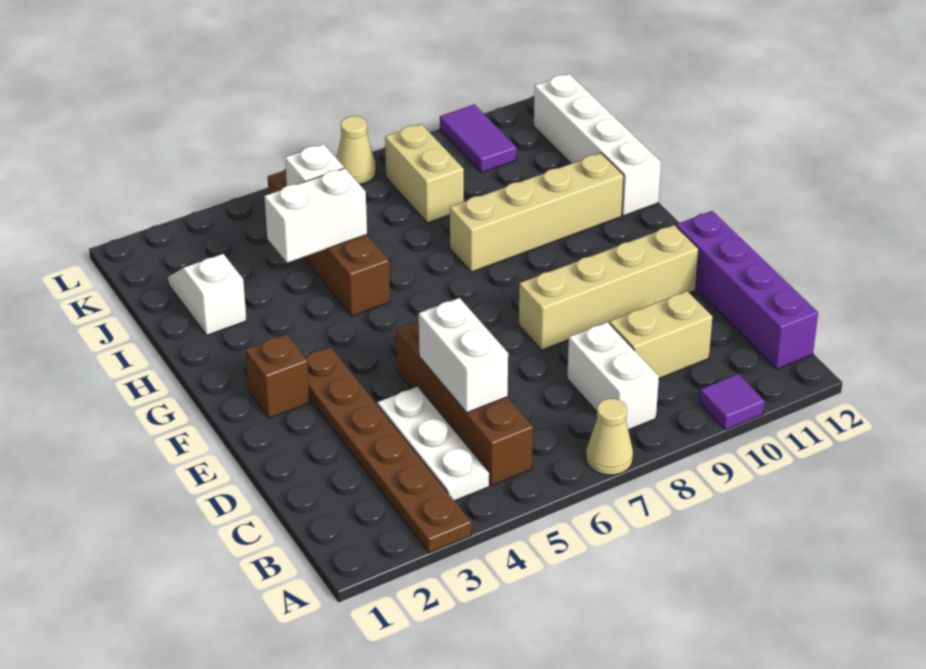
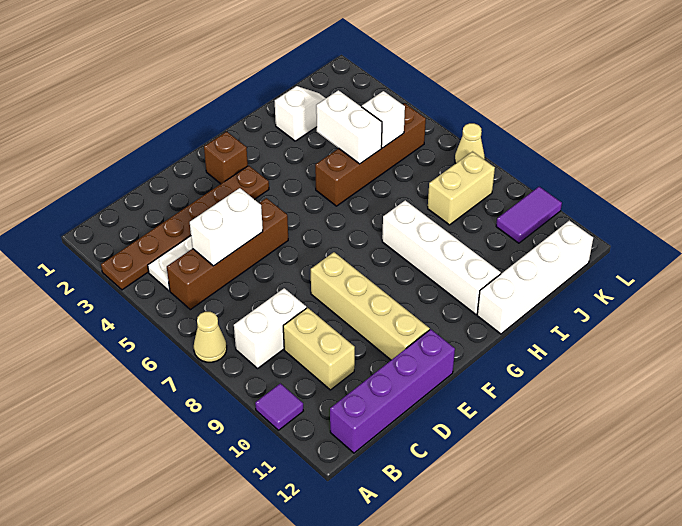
tan brick H8:H11 level 1 -> white brick H8:H11 level 1

